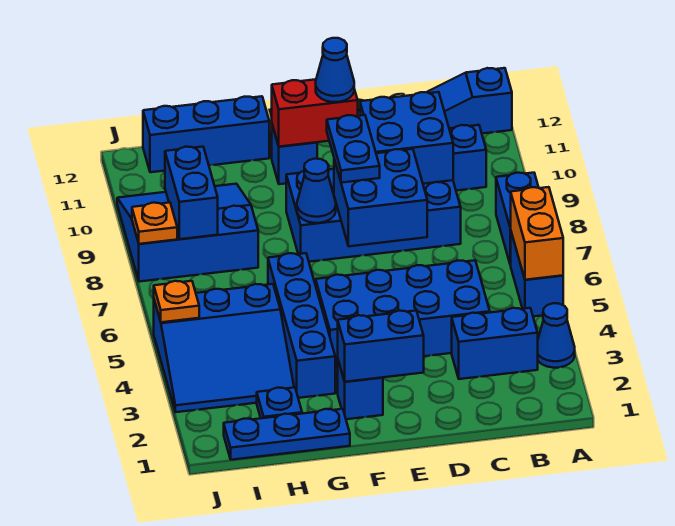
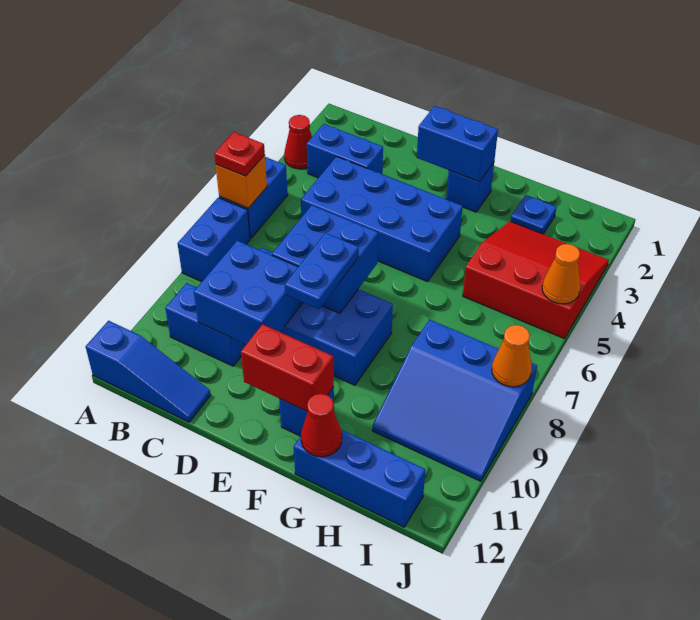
blue cone A3 level 1 -> red cone A3 level 1
orange brick A5:A6 level 2 -> orange brick A6 level 2
none -> red plate A6 level 3
blue cone E11 level 3 -> none
blue cone F8 level 2 -> none
blue plate G1:I1 level 1 -> none
blue brick G3:G6 level 1 -> none
none -> red cone G12 level 2
blue slope H3:J5 level 1 top 5 -> red slope H3:J5 level 1 top 5
blue brick I8:I9 level 2 -> none
orange plate J5 level 2 -> orange cone J5 level 2
orange plate J8 level 2 -> orange cone J8 level 2

